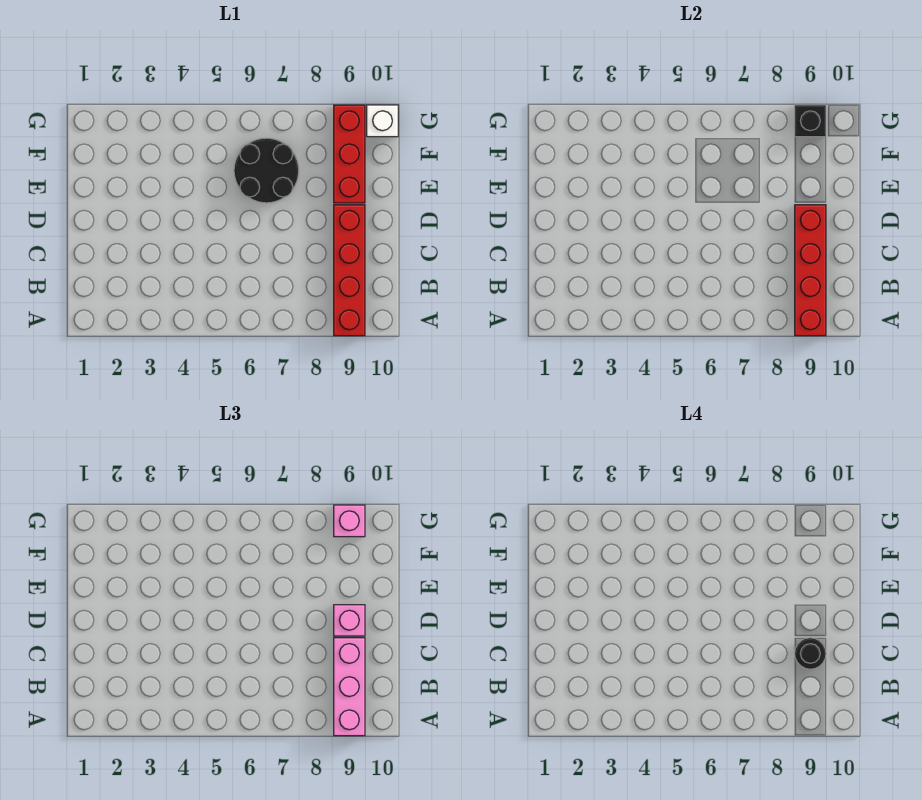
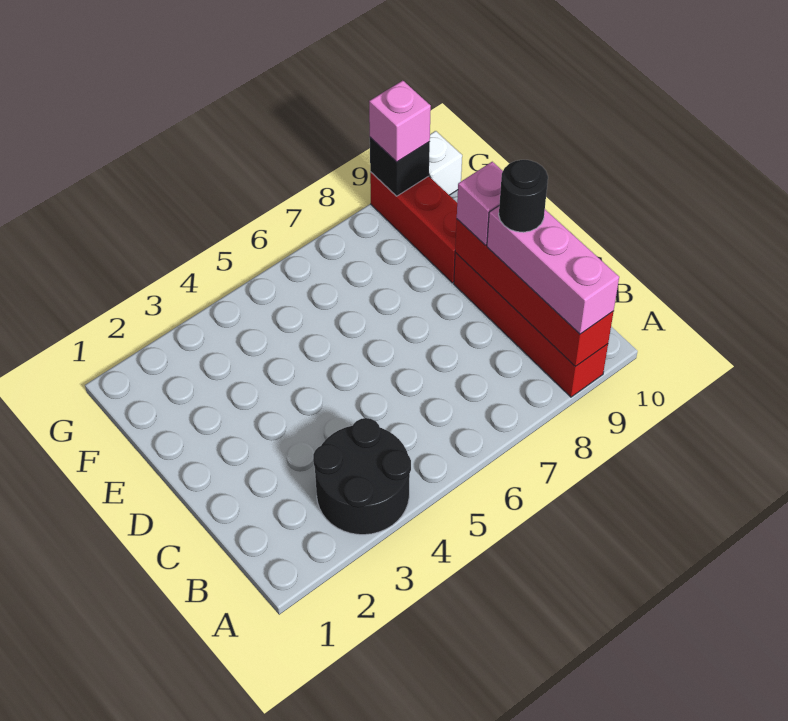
black round brick E6:F7 level 1 -> black round brick A3:B4 level 1

